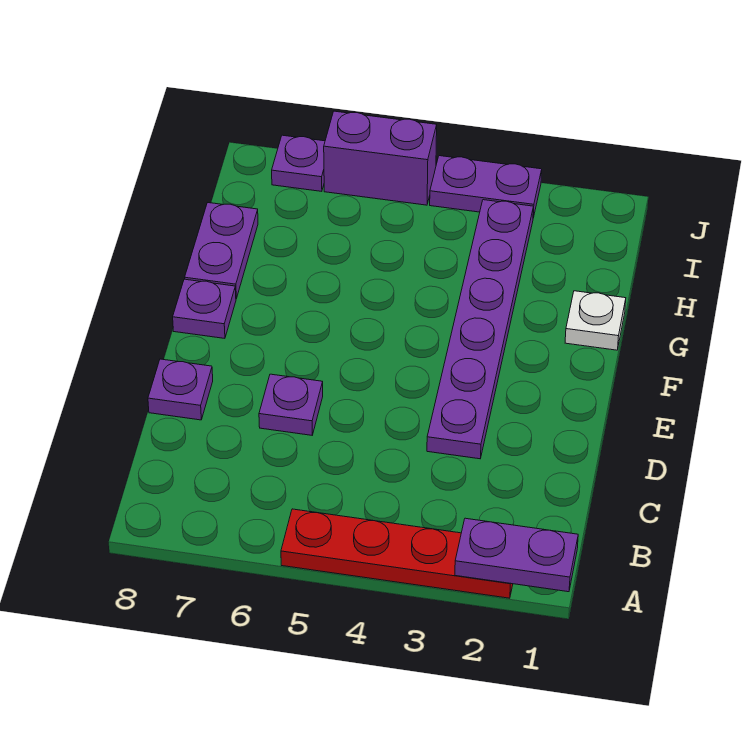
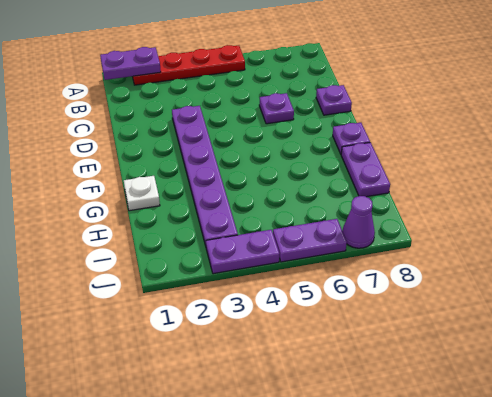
purple brick J5:J6 level 1 -> purple plate J5:J6 level 1
purple plate J7 level 1 -> purple cone J7 level 1

